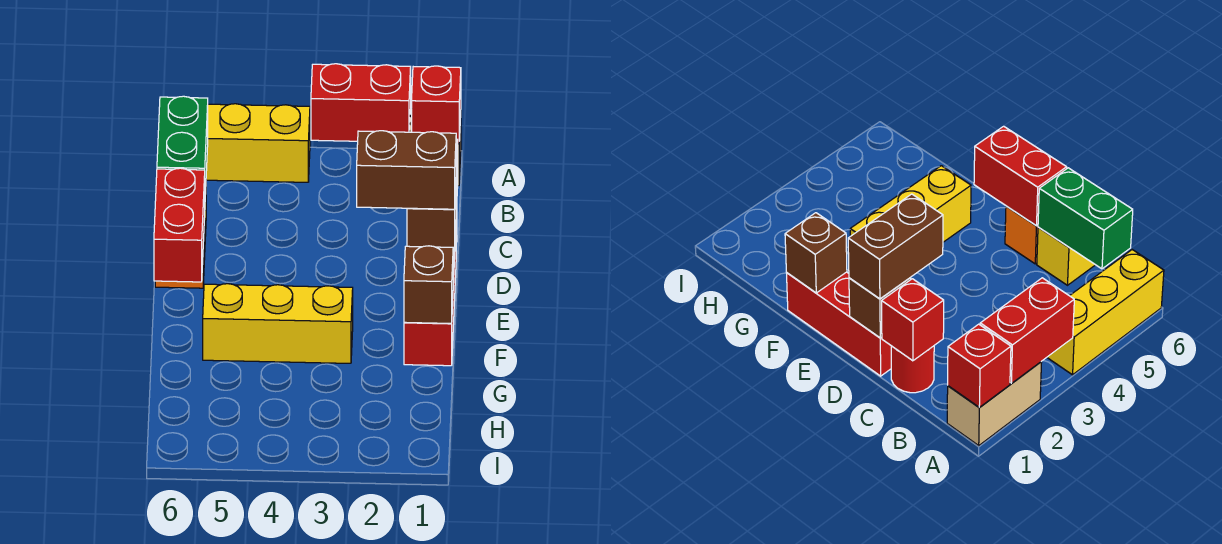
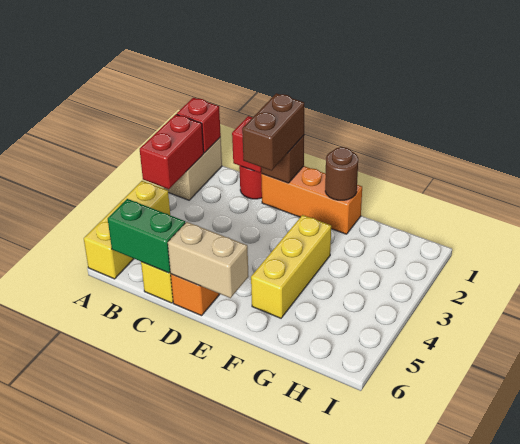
red brick D1:F1 level 1 -> orange brick D1:F1 level 1
red brick D6:E6 level 2 -> tan brick D6:E6 level 2
brown brick F1 level 2 -> brown round brick F1 level 2

